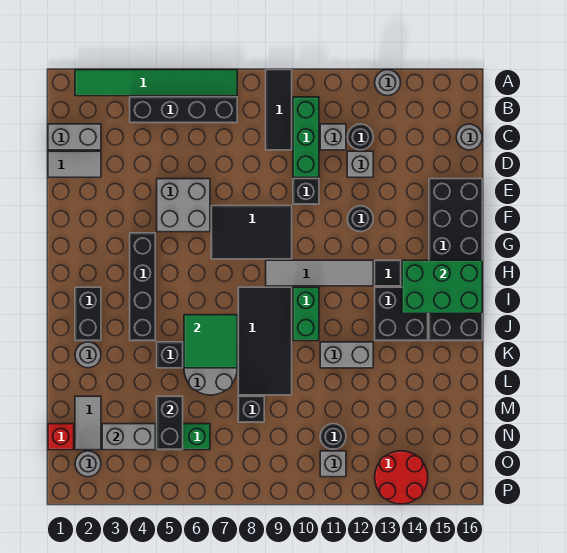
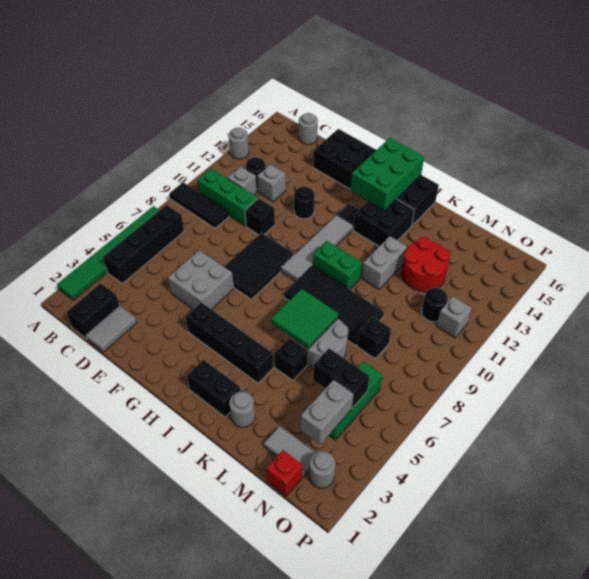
grey brick C1:C2 level 1 -> black brick C1:C2 level 1
red round brick O13:P14 level 1 -> red round brick L12:M13 level 1

